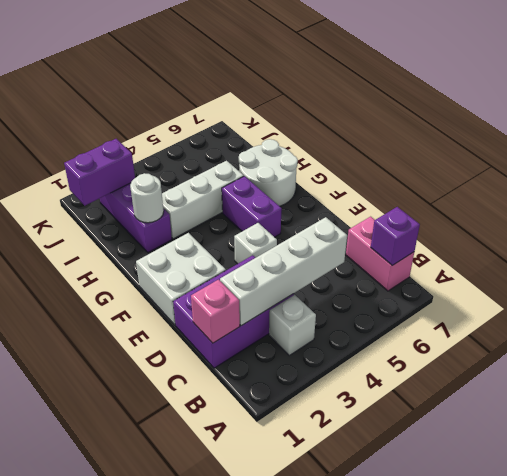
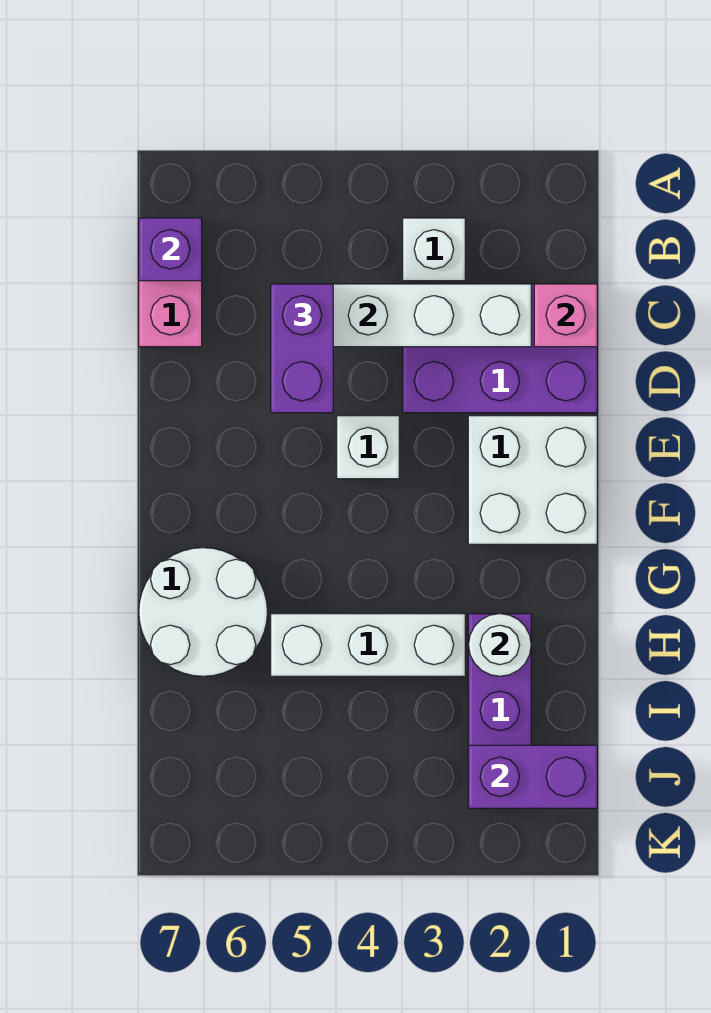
purple brick F5:G5 level 1 -> purple brick C5:D5 level 3

